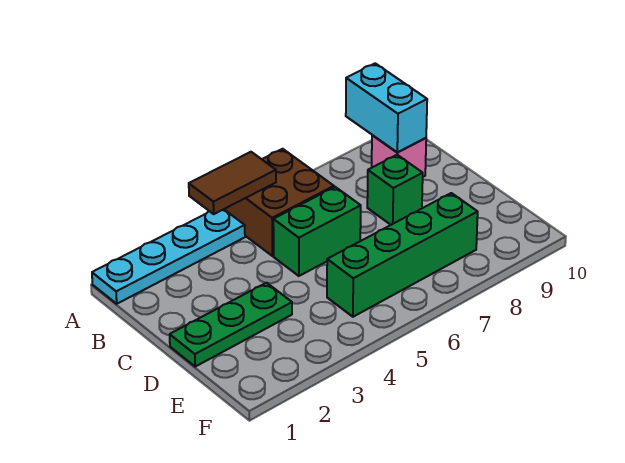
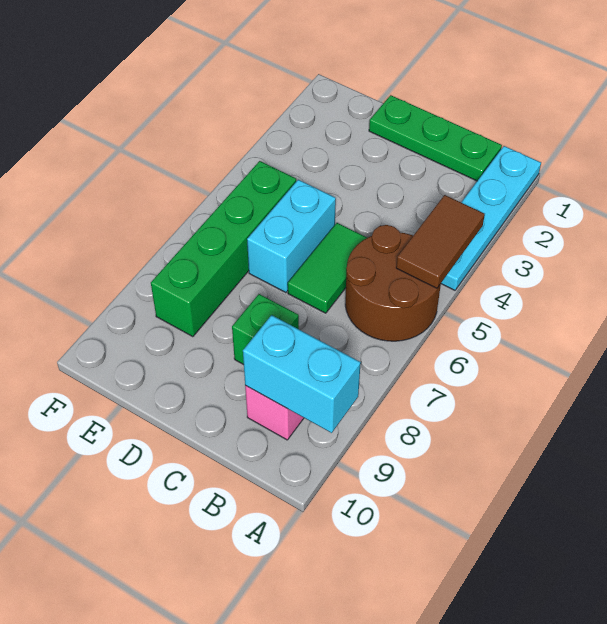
brown brick A5:B6 level 1 -> brown round brick A5:B6 level 1
green brick C5:C6 level 1 -> green tile C5:C6 level 1
green plate D1:D3 level 1 -> green plate B1:D1 level 1
none -> cyan brick D5:D6 level 1

